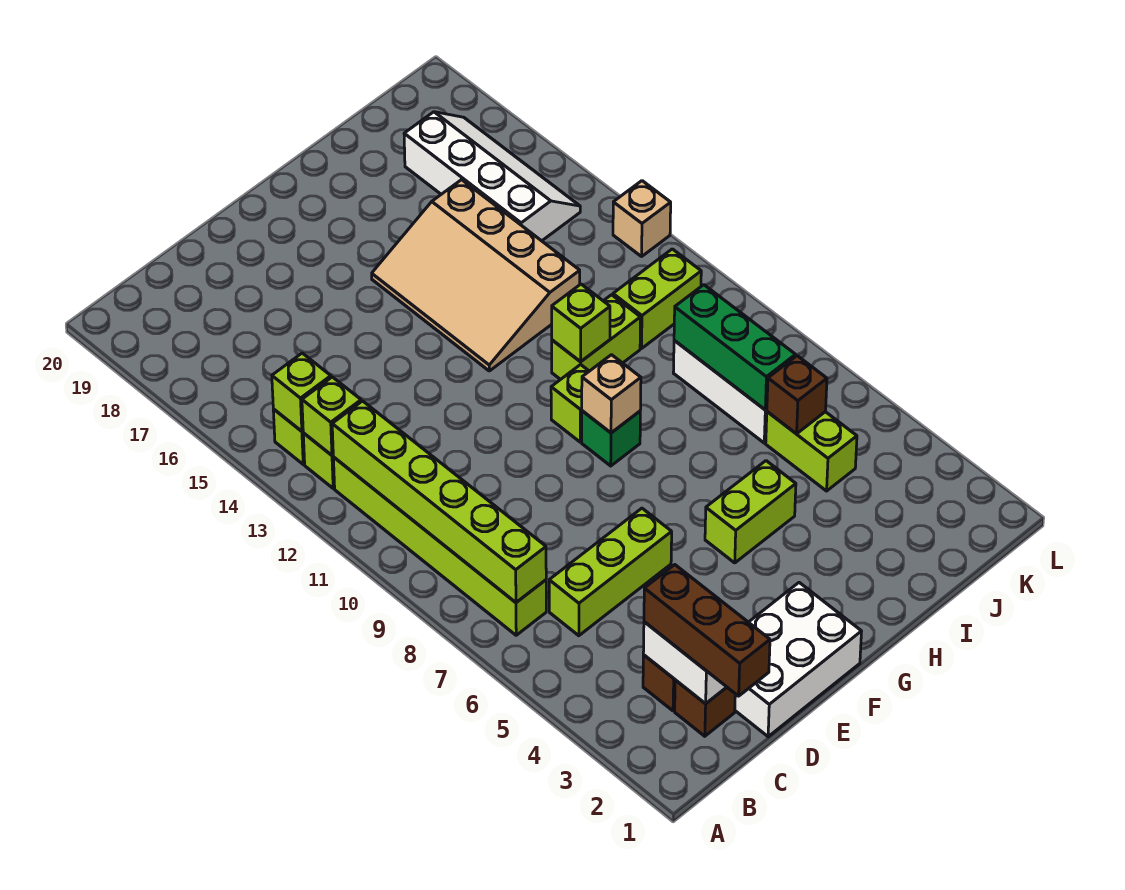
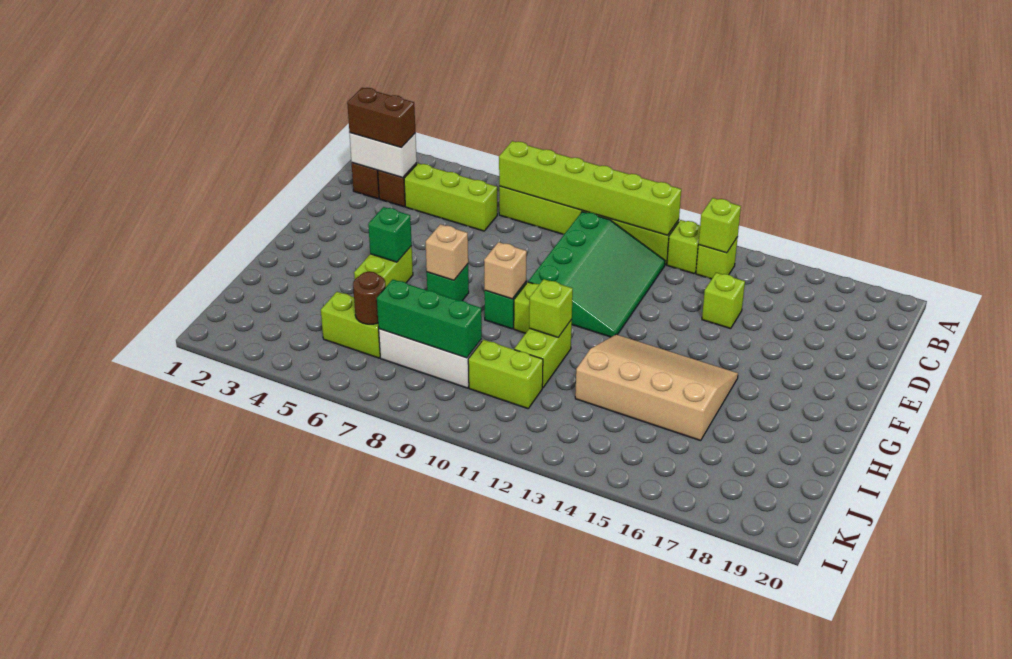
lime brick B13 level 2 -> lime brick D15 level 1
brown brick C1:C3 level 3 -> brown brick C2:C3 level 3
lime brick C6:E6 level 1 -> lime brick C4:C6 level 1
none -> green slope C10:F12 level 1 top 10
white brick D1:F2 level 1 -> none
none -> green brick G5 level 2
none -> green brick G7 level 1
brown brick J6 level 2 -> brown round brick J6 level 2
lime brick J11:K11 level 1 -> lime brick J10:J11 level 1
white slope J15:K18 level 1 top J -> none
tan brick L13 level 1 -> tan brick G7 level 2

